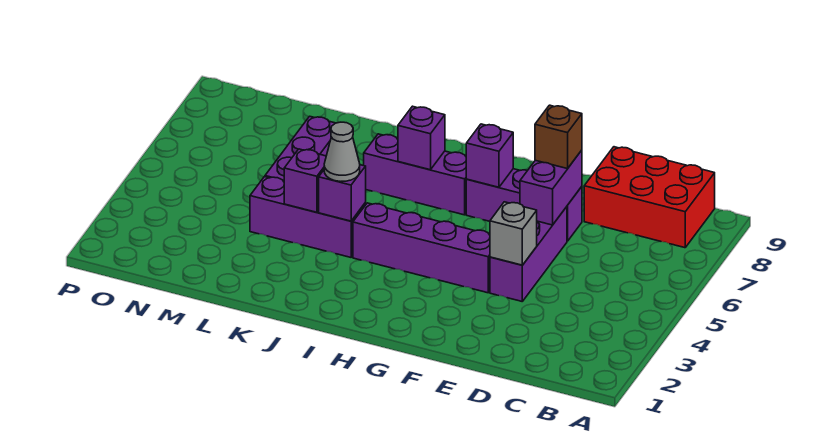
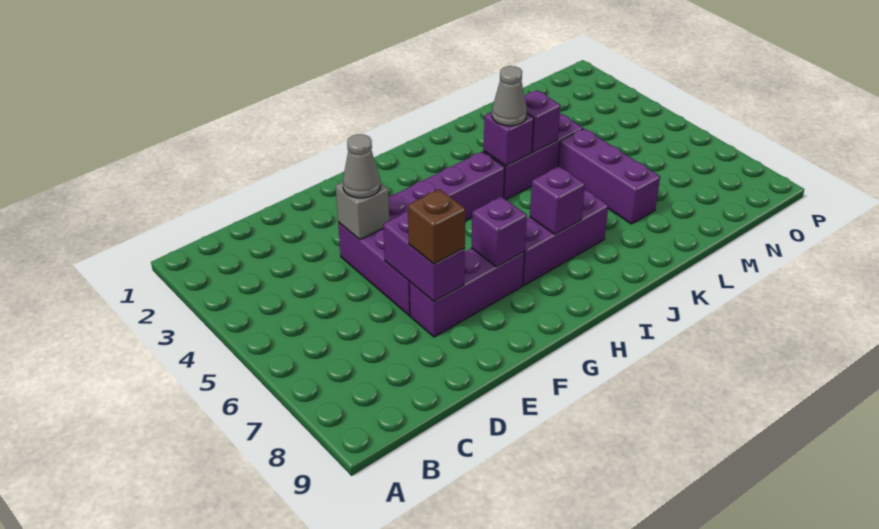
red brick B8:D9 level 1 -> none
none -> grey cone E4 level 3

